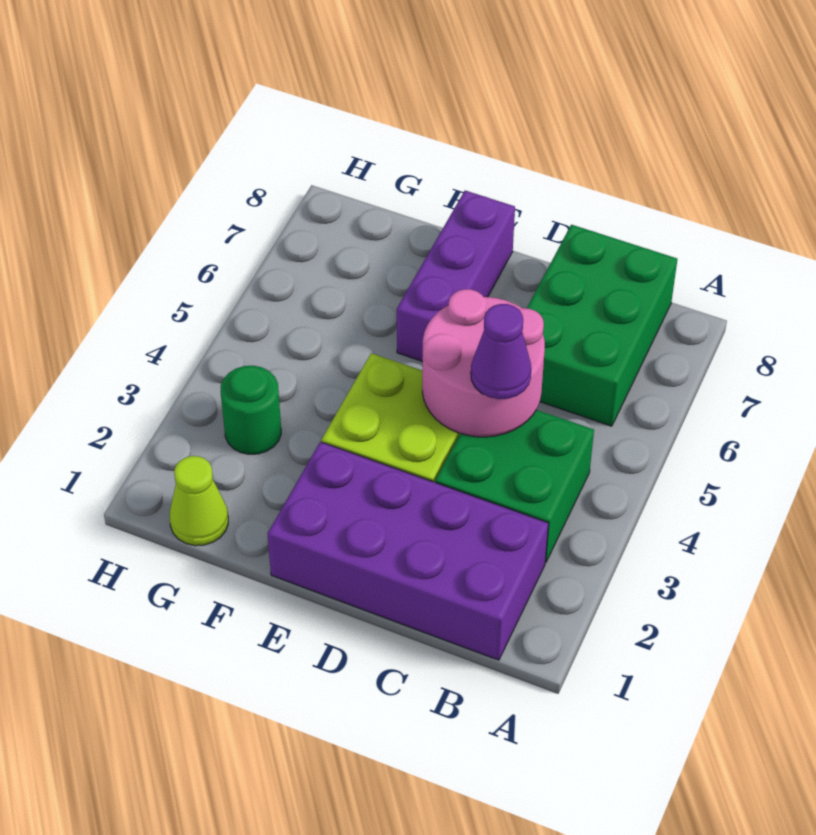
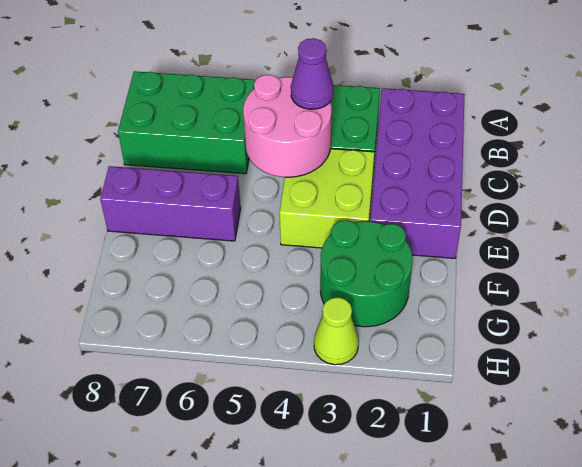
lime cone G1 level 1 -> lime cone H3 level 1
green round brick G3 level 1 -> green round brick F2:G3 level 1

